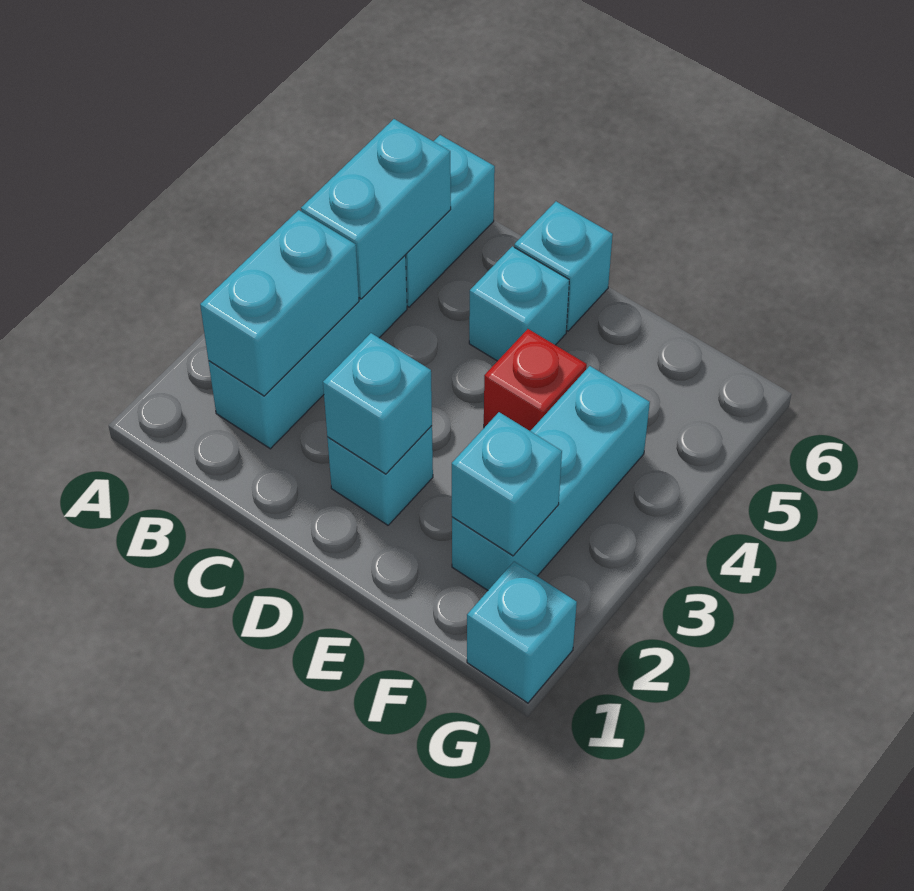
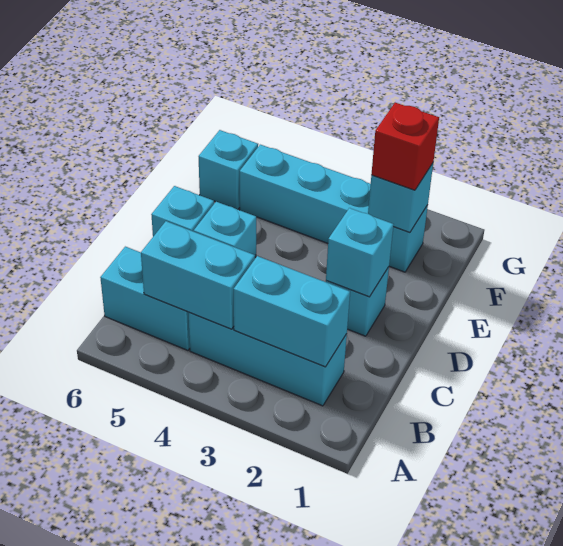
red brick E4 level 1 -> red brick F2 level 3
cyan brick F2:F4 level 1 -> cyan brick F2:F5 level 1
cyan brick G1 level 1 -> cyan brick F6 level 1

